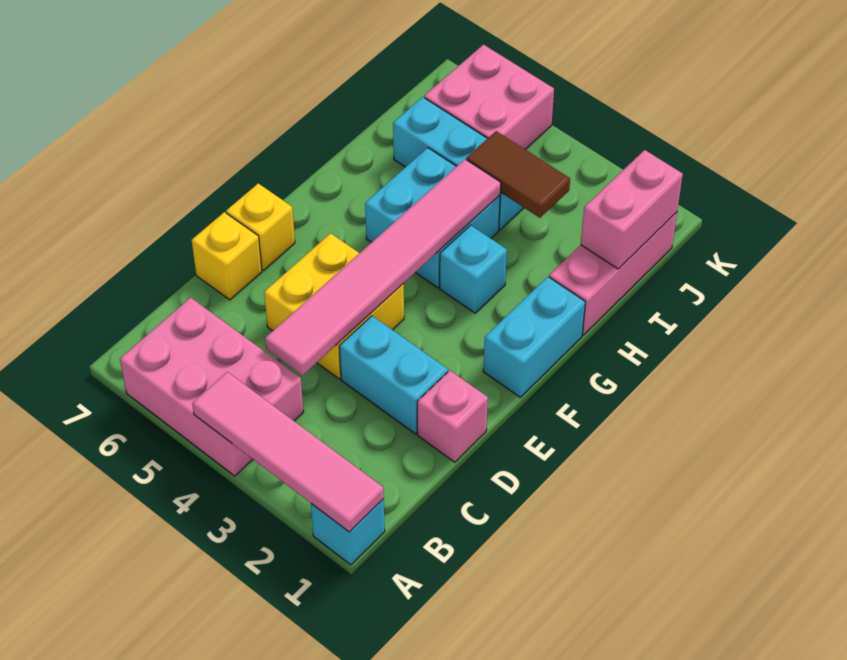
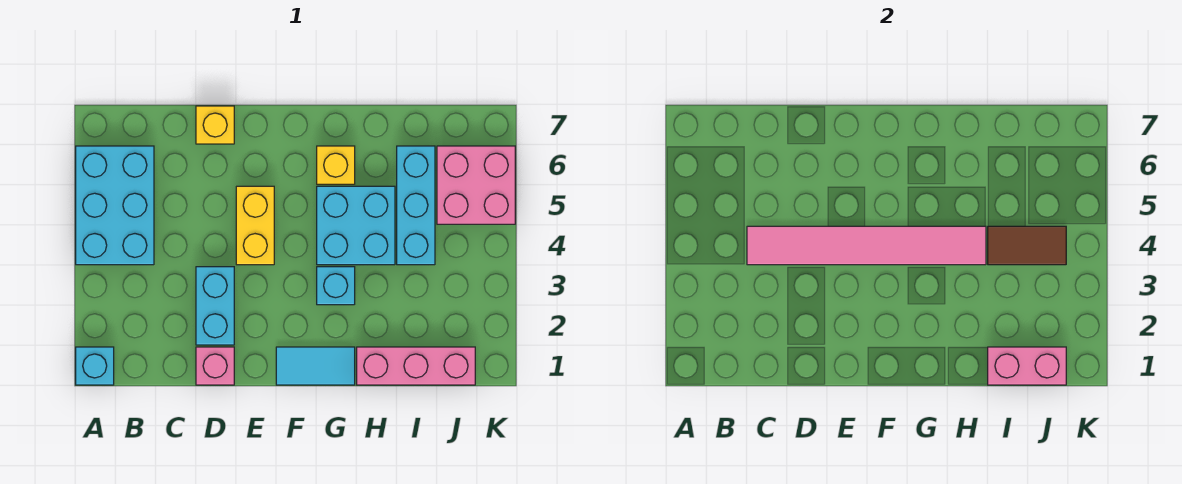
pink tile A1:A4 level 2 -> none
pink brick A4:B6 level 1 -> cyan brick A4:B6 level 1
yellow brick D4:E5 level 1 -> yellow brick E4:E5 level 1
yellow brick E7 level 1 -> yellow brick G6 level 1
cyan brick F1:G1 level 1 -> cyan tile F1:G1 level 1
brown tile I3:I4 level 2 -> brown tile I4:J4 level 2

